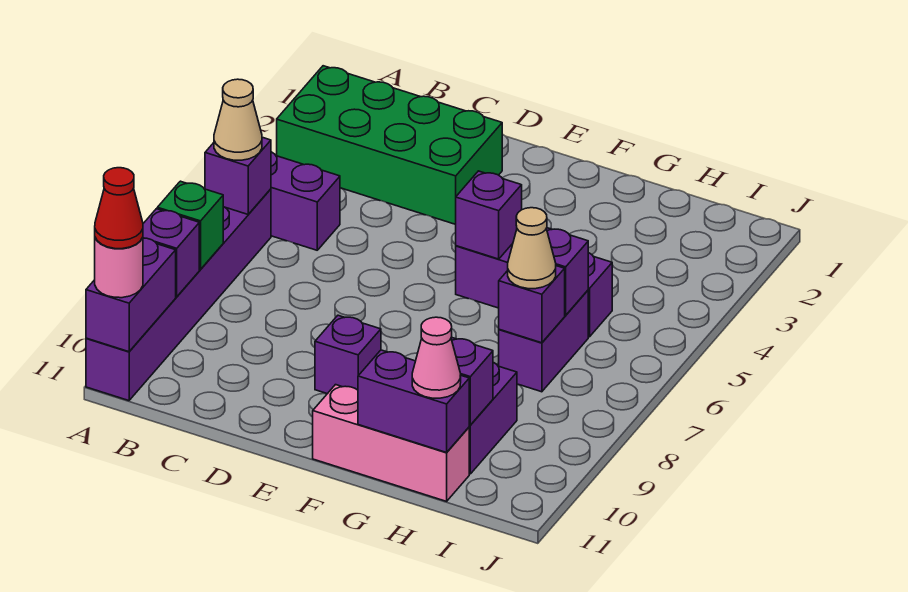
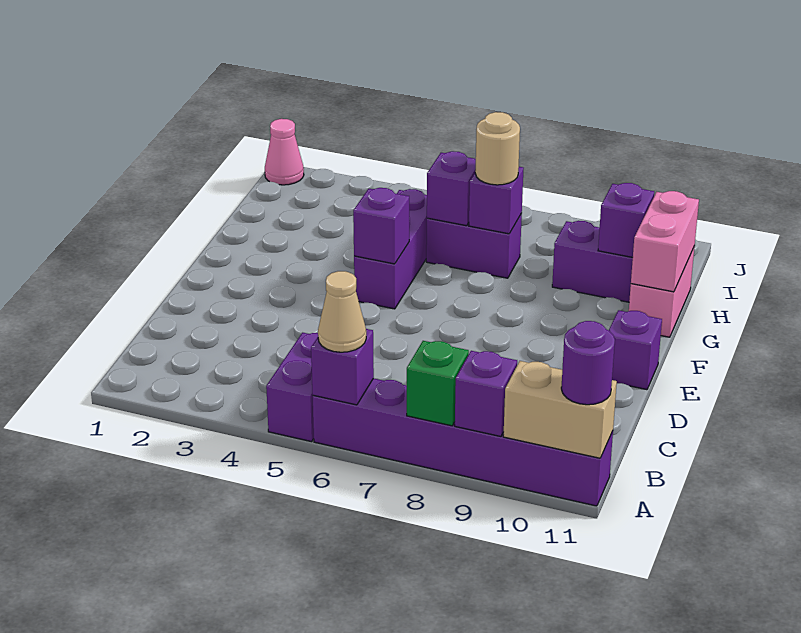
green brick A2:D3 level 1 -> none
purple brick A10:A11 level 2 -> tan brick A10:A11 level 2
pink round brick A11 level 3 -> purple round brick A11 level 3
red cone A11 level 4 -> none
purple brick E9 level 1 -> purple brick E11 level 1
pink brick F11:H11 level 1 -> pink brick G11:H11 level 1
purple brick G11:H11 level 2 -> pink brick G11:H11 level 2
tan cone H7 level 3 -> tan round brick H7 level 3
pink cone H11 level 3 -> pink cone J1 level 1

